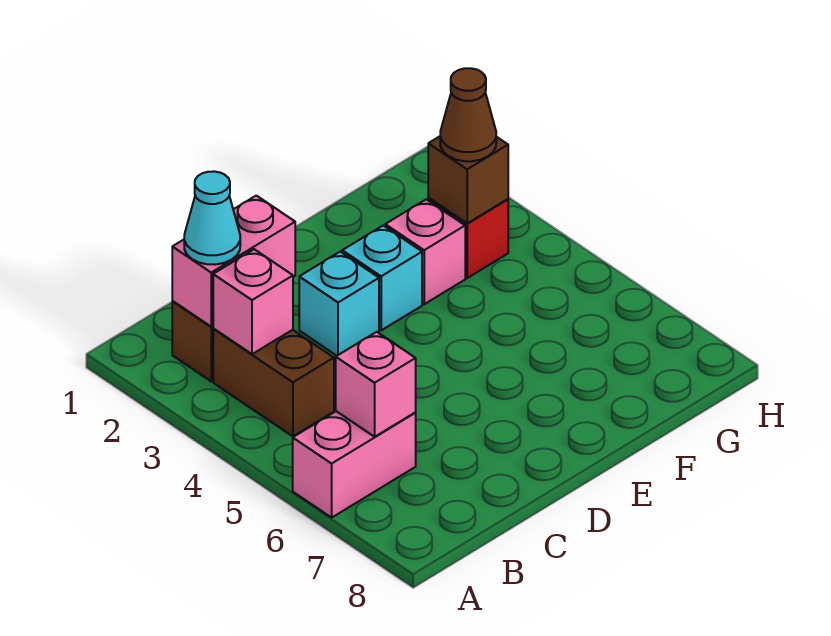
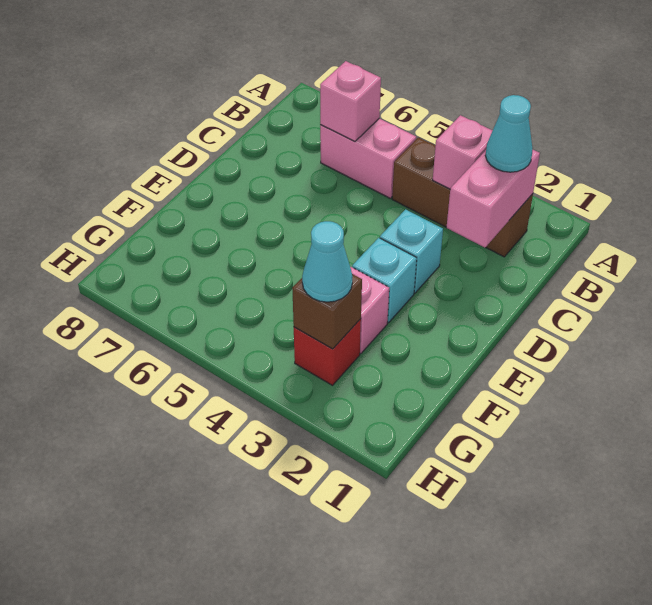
pink brick A6:B6 level 1 -> pink brick B5:B6 level 1
brown cone G3 level 3 -> cyan cone G3 level 3

